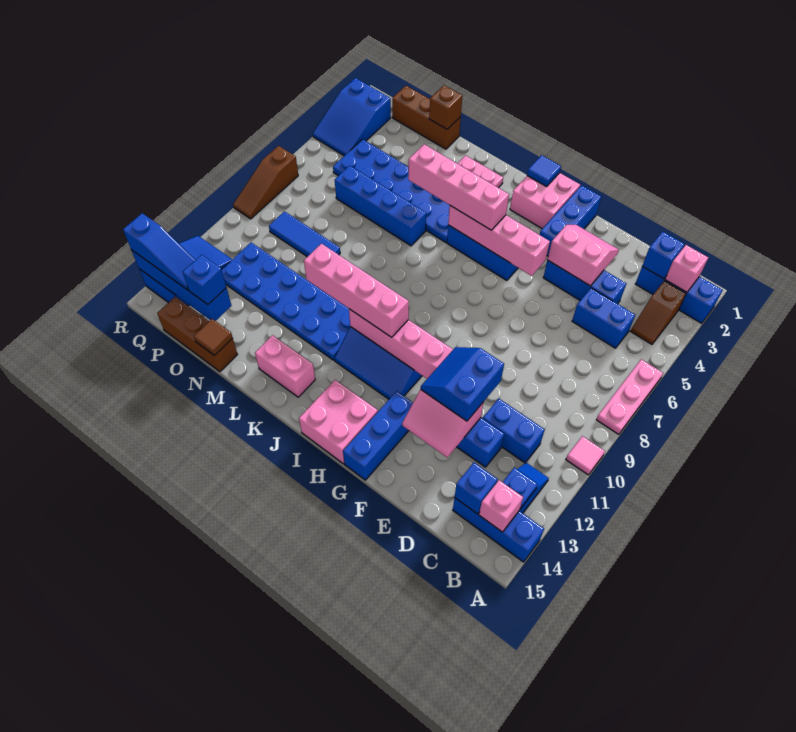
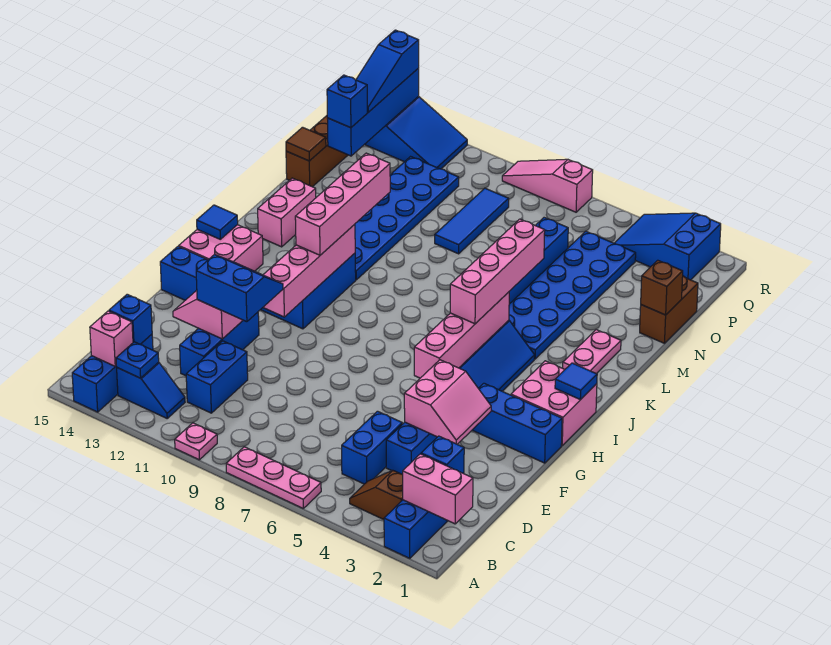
pink tile A10 level 1 -> pink plate A10 level 1
pink brick B2 level 2 -> pink brick B1:B2 level 2
none -> blue tile I15 level 2
brown brick N1:P1 level 1 -> brown brick N1:O1 level 1
brown slope R7:R9 level 1 top 7 -> pink slope R7:R9 level 1 top 7

